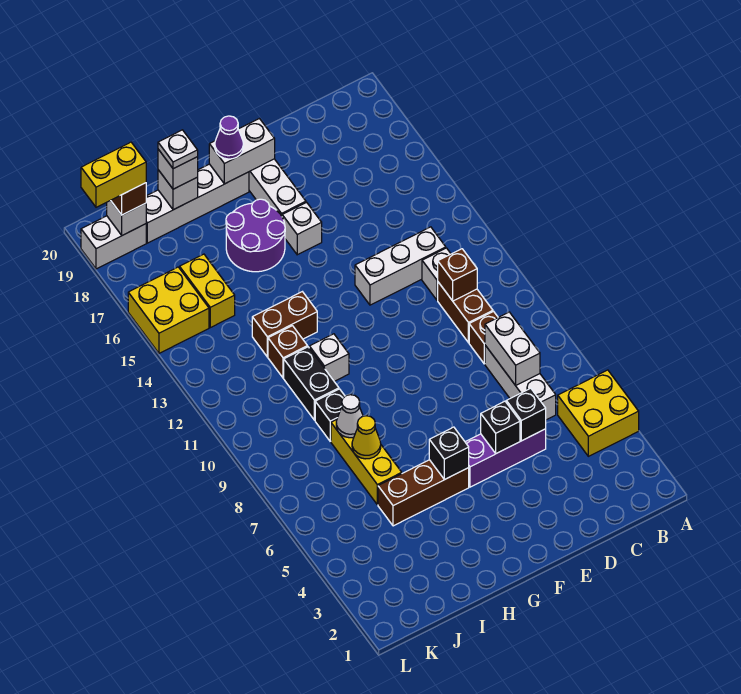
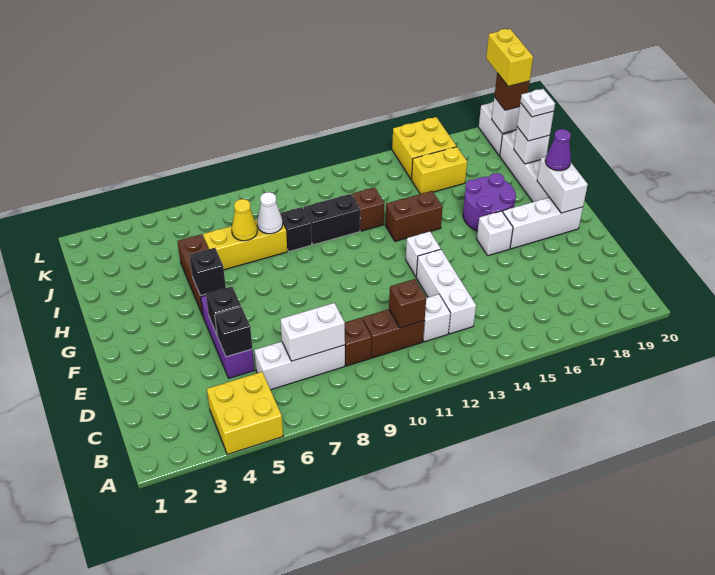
white brick H11 level 1 -> white brick F13 level 1
brown brick H13:I13 level 1 -> brown brick H13:H14 level 1

